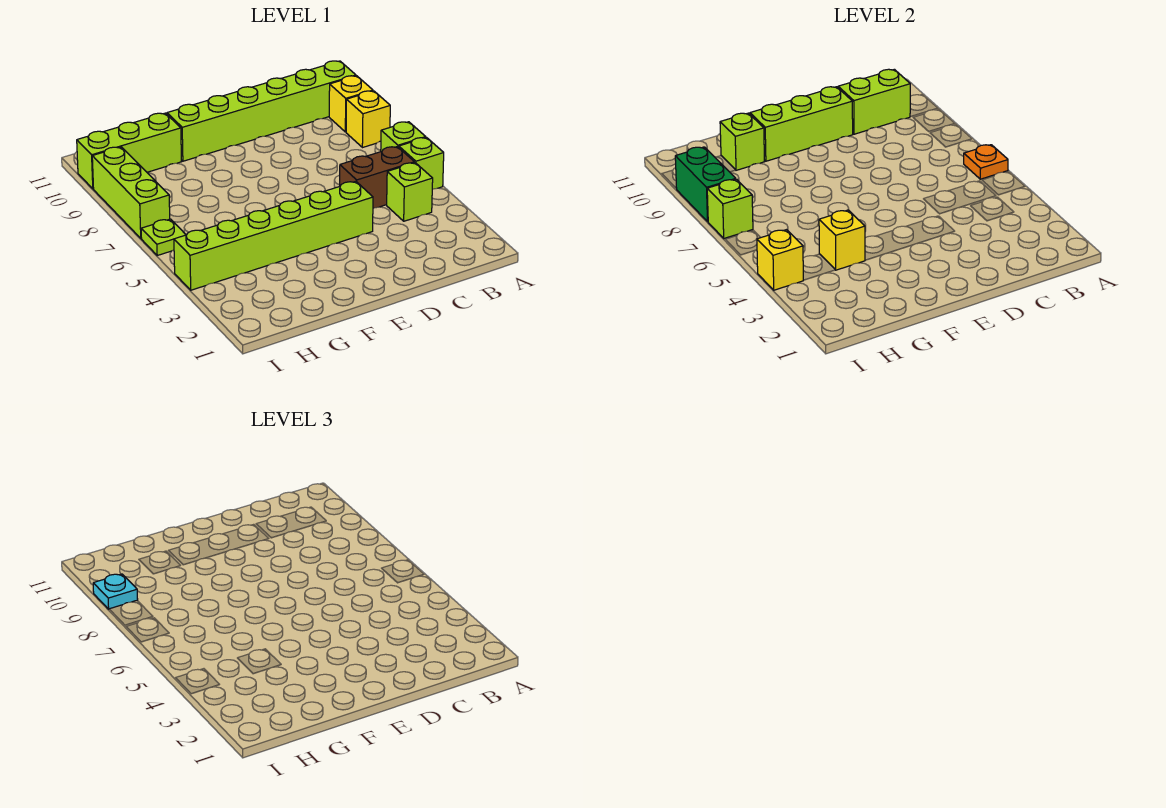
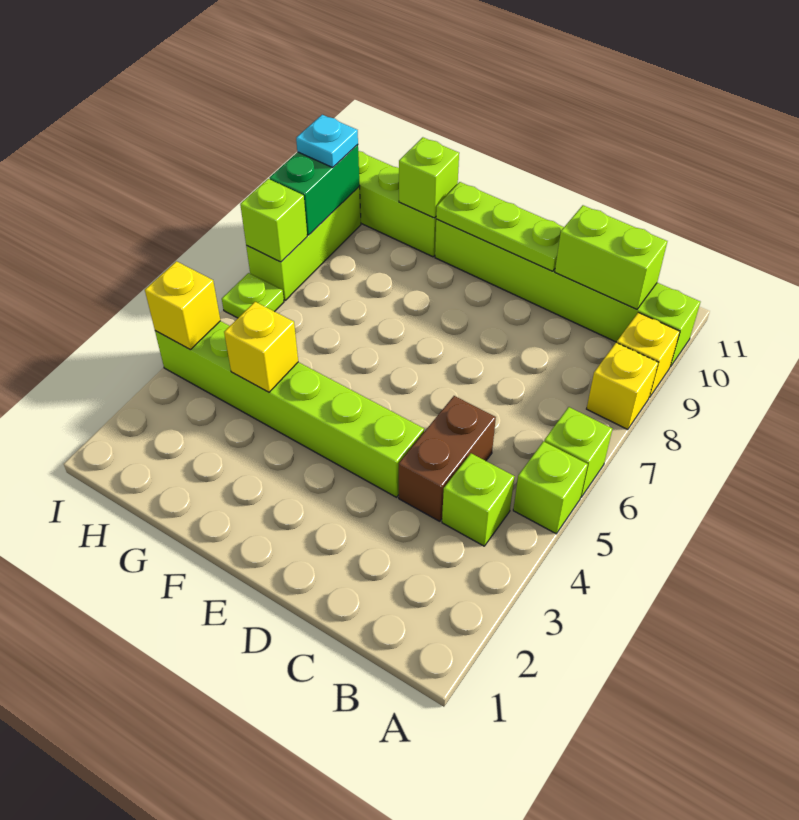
orange plate A6 level 2 -> none
brown brick B5:C5 level 1 -> brown brick C4:C5 level 1
lime brick D10:F10 level 2 -> lime plate D10:F10 level 2

